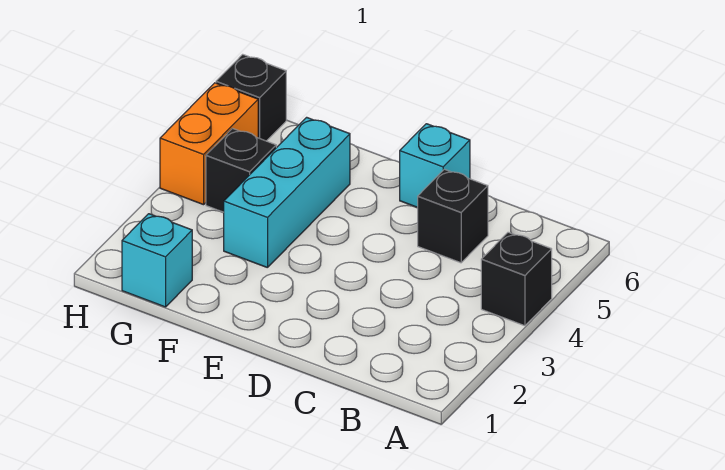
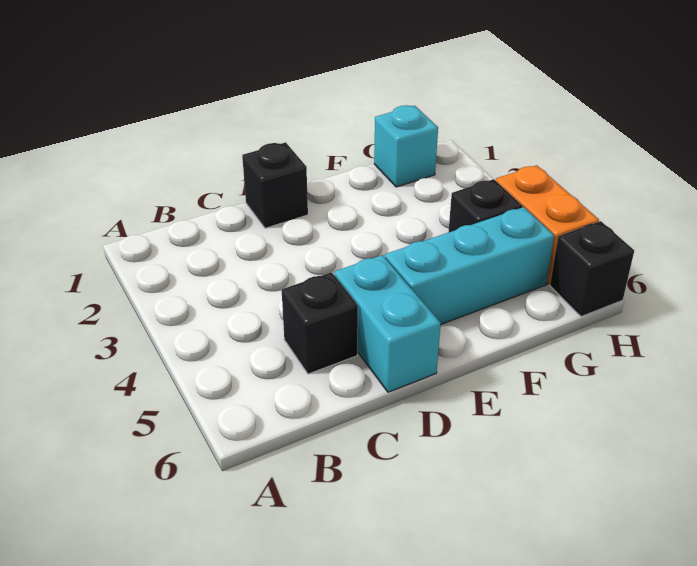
black brick A4 level 1 -> black brick D1 level 1
cyan brick D6 level 1 -> cyan brick D5:D6 level 1
cyan brick F3:F5 level 1 -> cyan brick E5:G5 level 1

